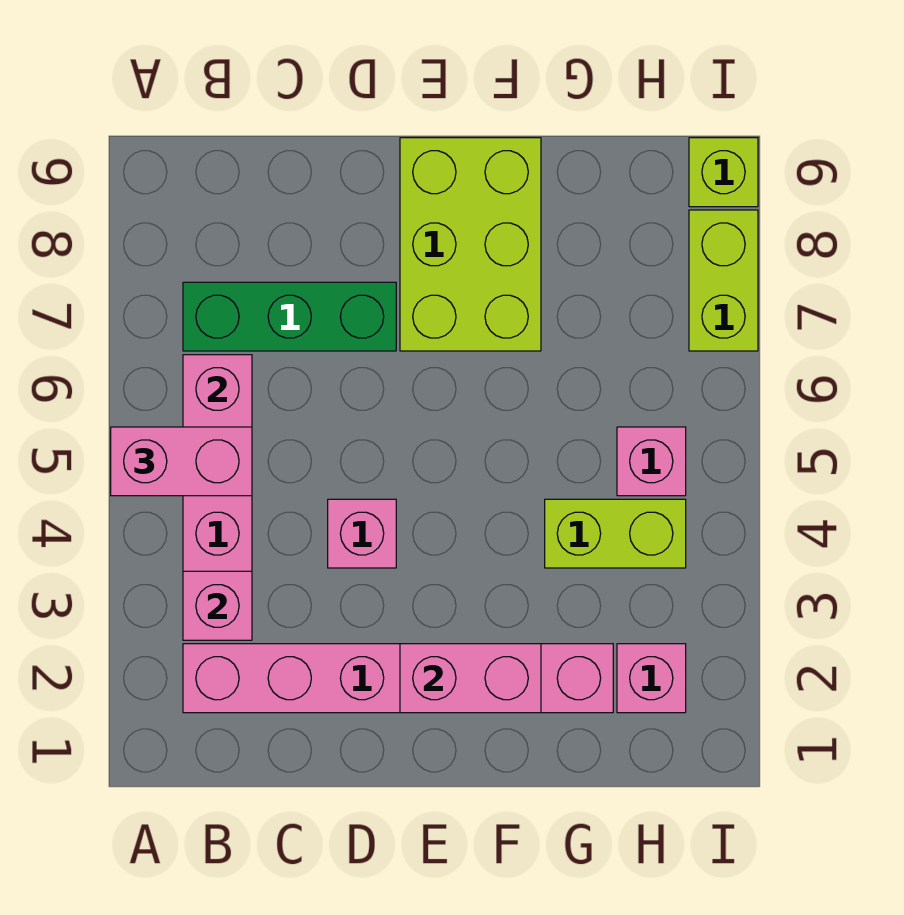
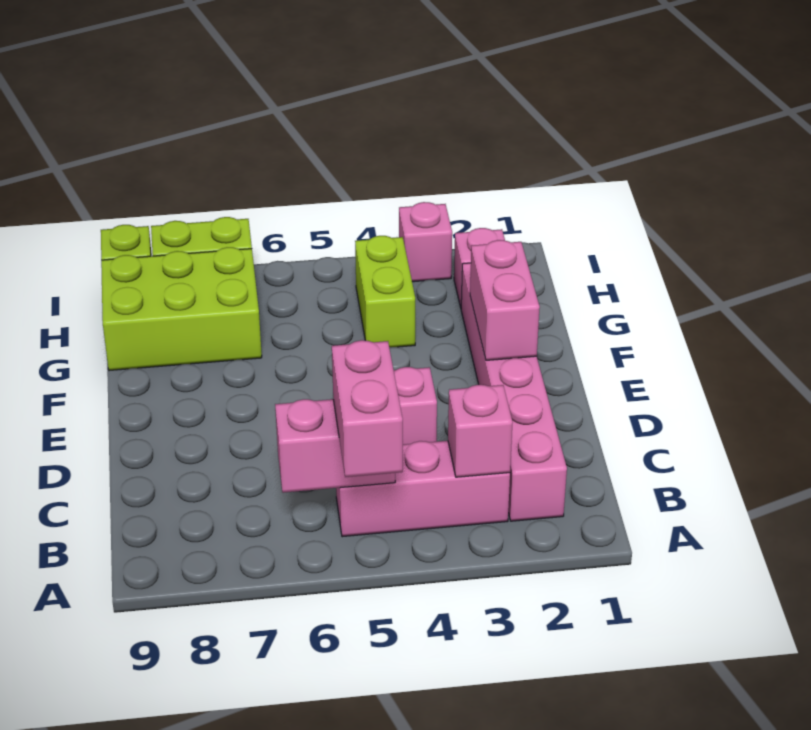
green brick B7:D7 level 1 -> none
lime brick E7:F9 level 1 -> lime brick G7:H9 level 1
pink brick H5 level 1 -> pink brick I3 level 1

